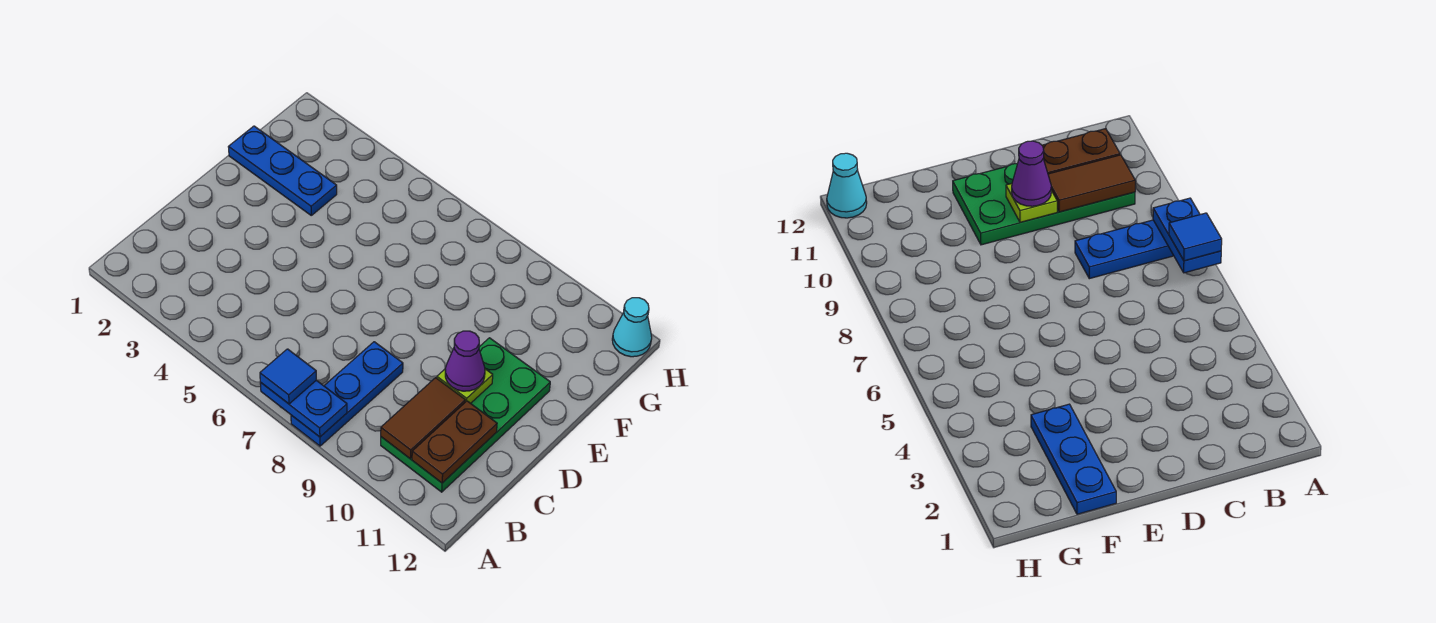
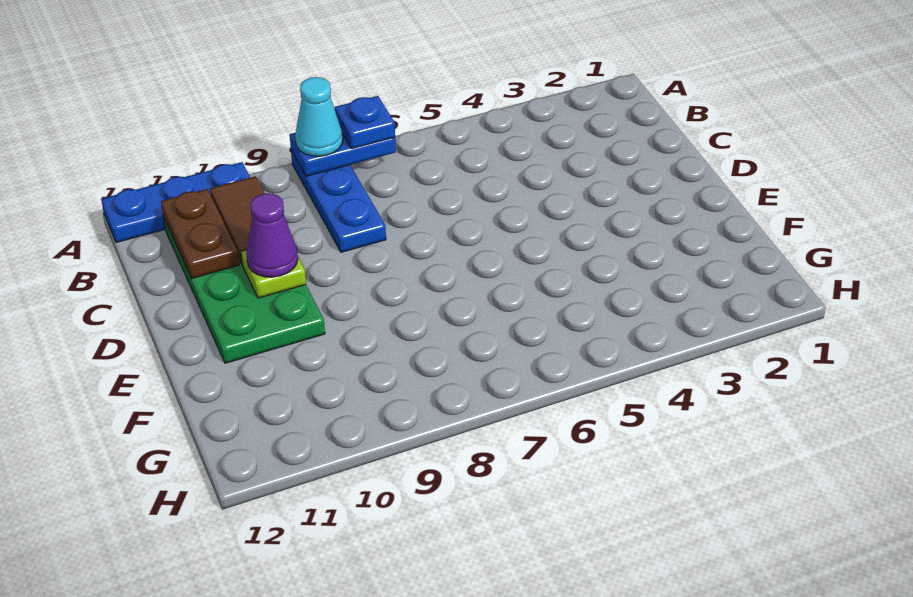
blue tile A7 level 3 -> blue plate A7 level 3
blue plate F1:F3 level 1 -> blue plate A10:A12 level 1
cyan cone H12 level 1 -> cyan cone A8 level 3

